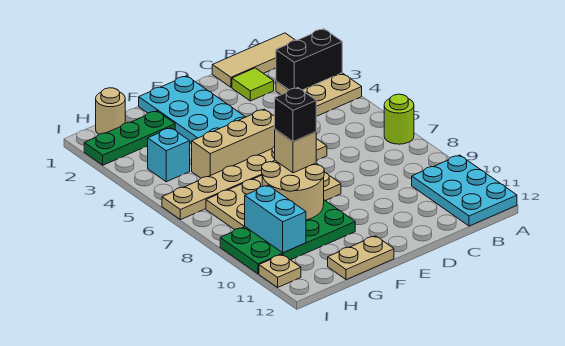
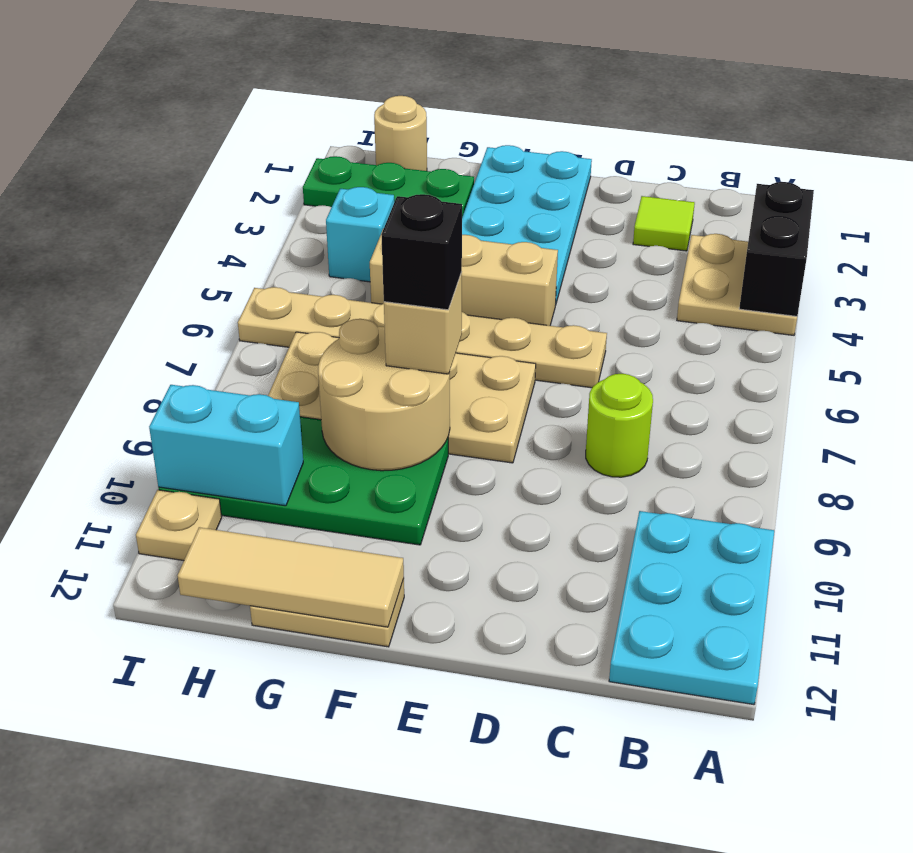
tan tile A1:C1 level 1 -> tan tile F12:H12 level 2
black brick A3:B3 level 2 -> black brick A3:A4 level 2
lime round brick A7 level 1 -> lime round brick C8 level 1
cyan brick H9:H10 level 2 -> cyan brick H10:I10 level 2

